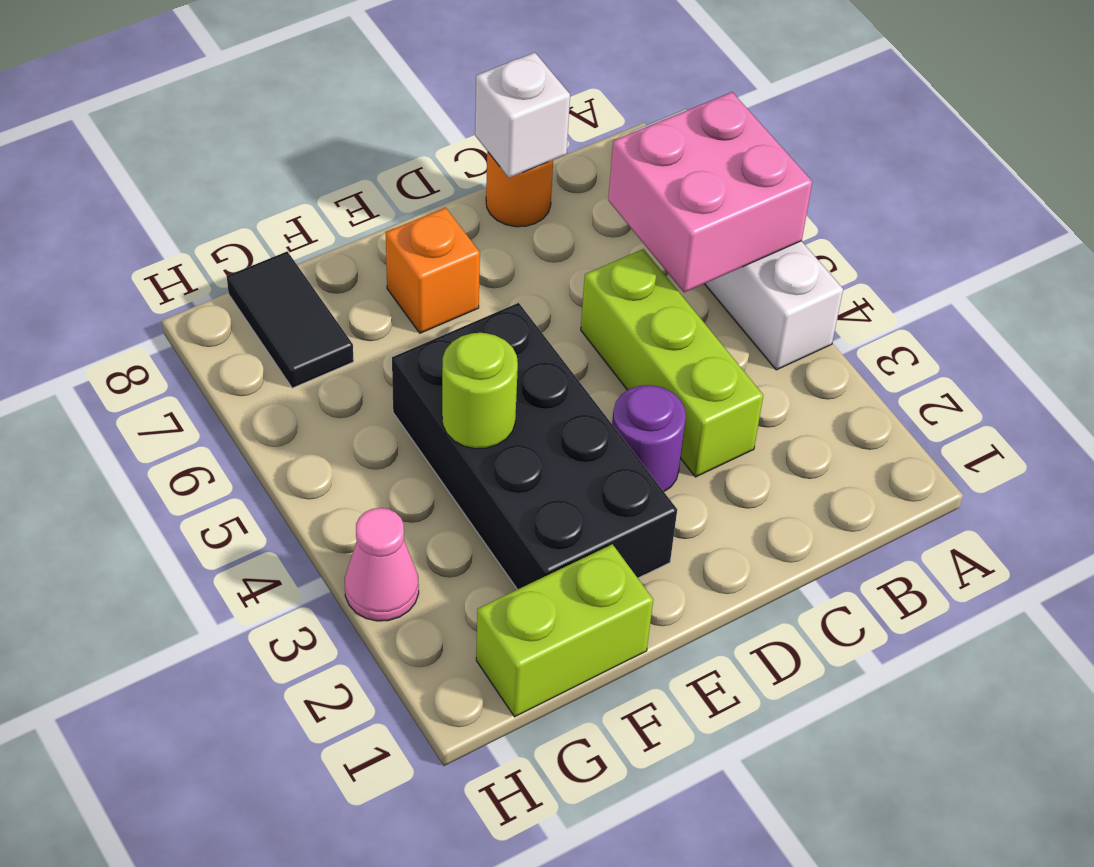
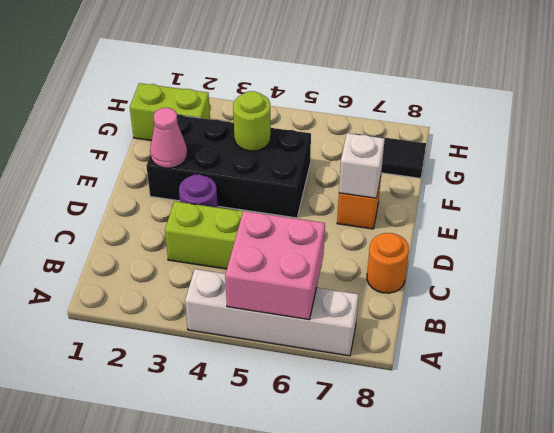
white brick C8 level 2 -> white brick E7 level 2
lime brick F1:G1 level 1 -> lime brick G1:G2 level 1
pink cone H3 level 1 -> pink cone E2 level 2

